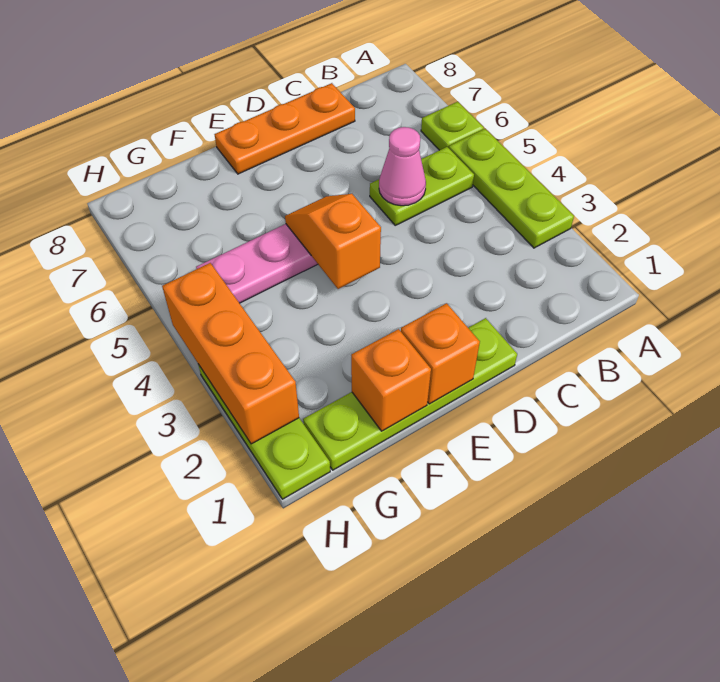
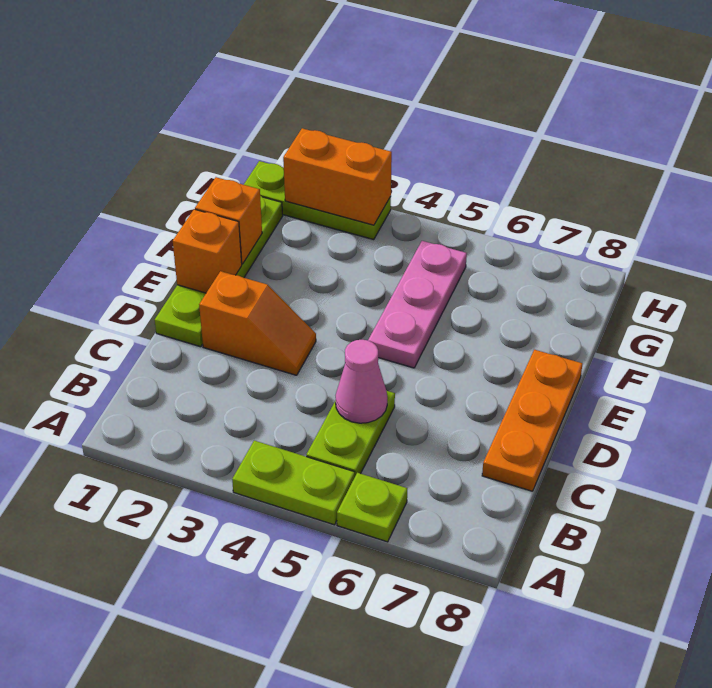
lime plate A3:A5 level 1 -> lime plate A4:A5 level 1
orange slope E4:E5 level 2 top 4 -> orange slope D2:D3 level 1 top 2
orange brick H2:H4 level 2 -> orange brick H2:H3 level 2

